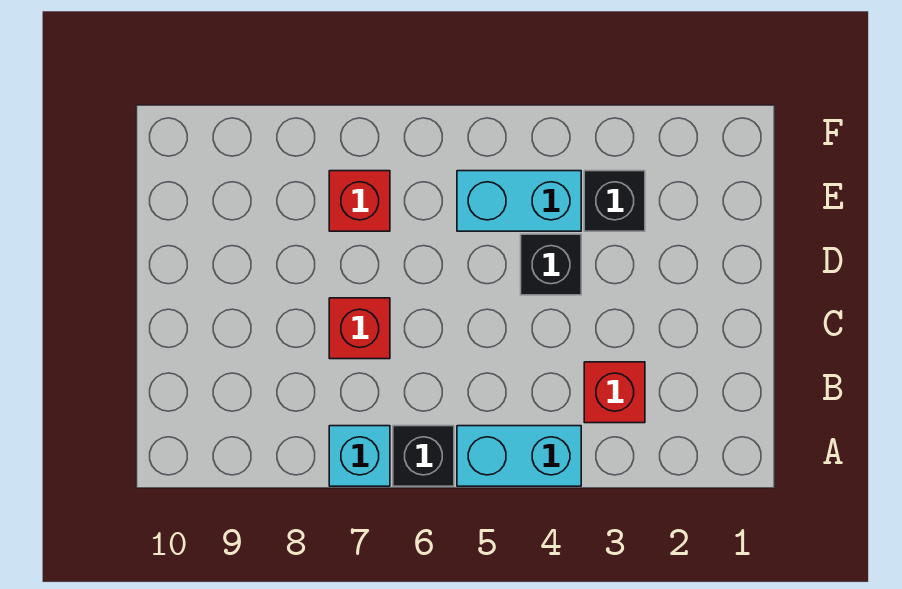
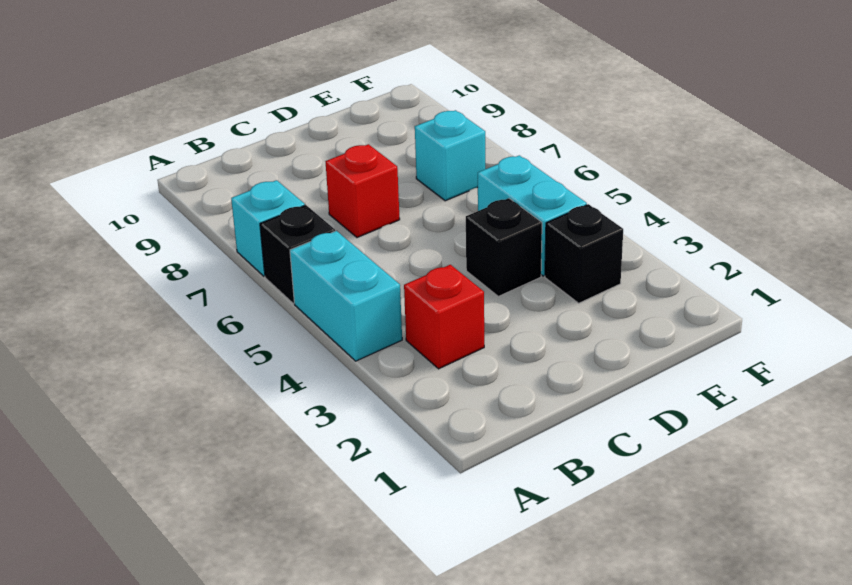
red brick E7 level 1 -> cyan brick E7 level 1

